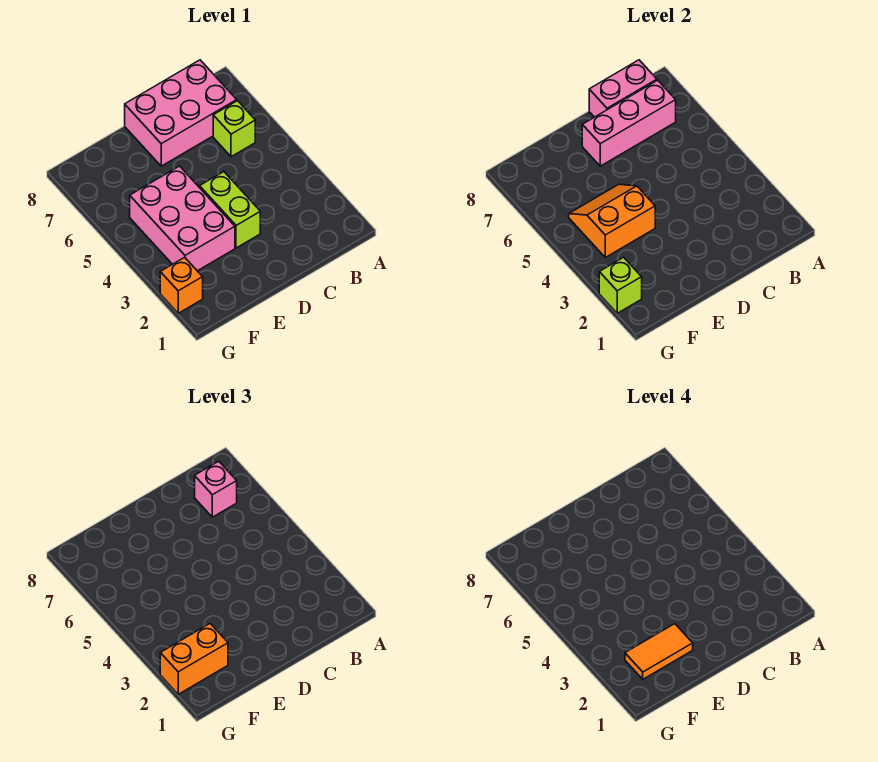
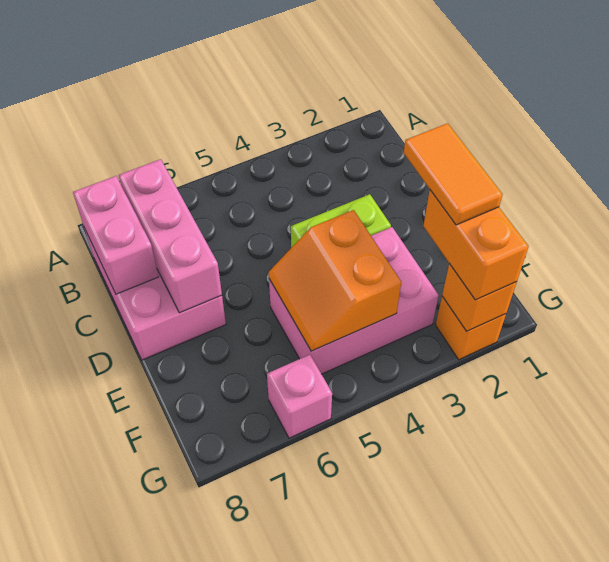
lime brick B6 level 1 -> none
pink brick B7 level 3 -> pink brick G6 level 1
lime brick G2 level 2 -> orange brick G2 level 2

